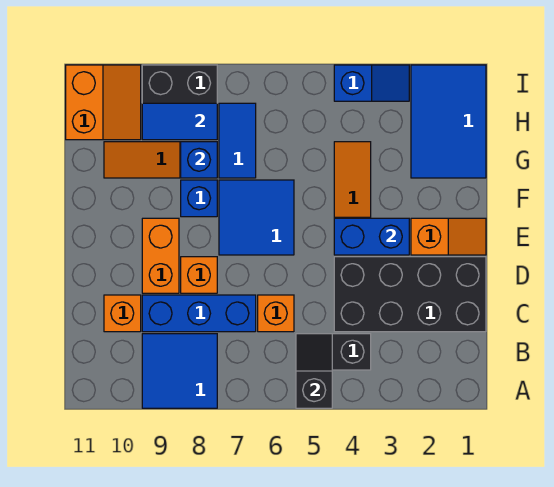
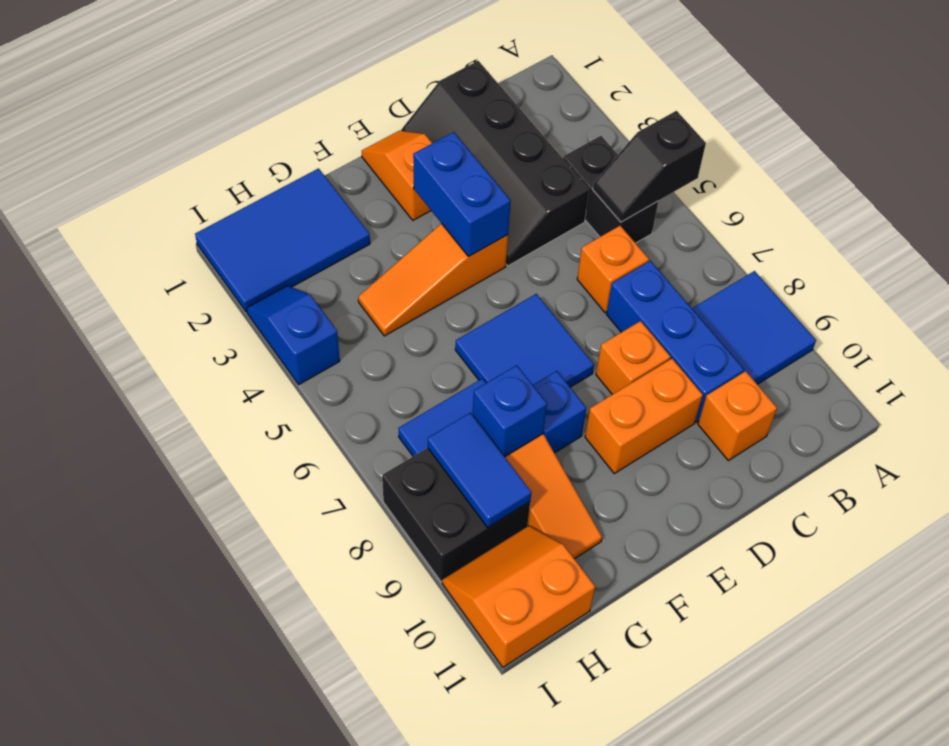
black brick C1:D4 level 1 -> black slope C1:D4 level 1 top C

